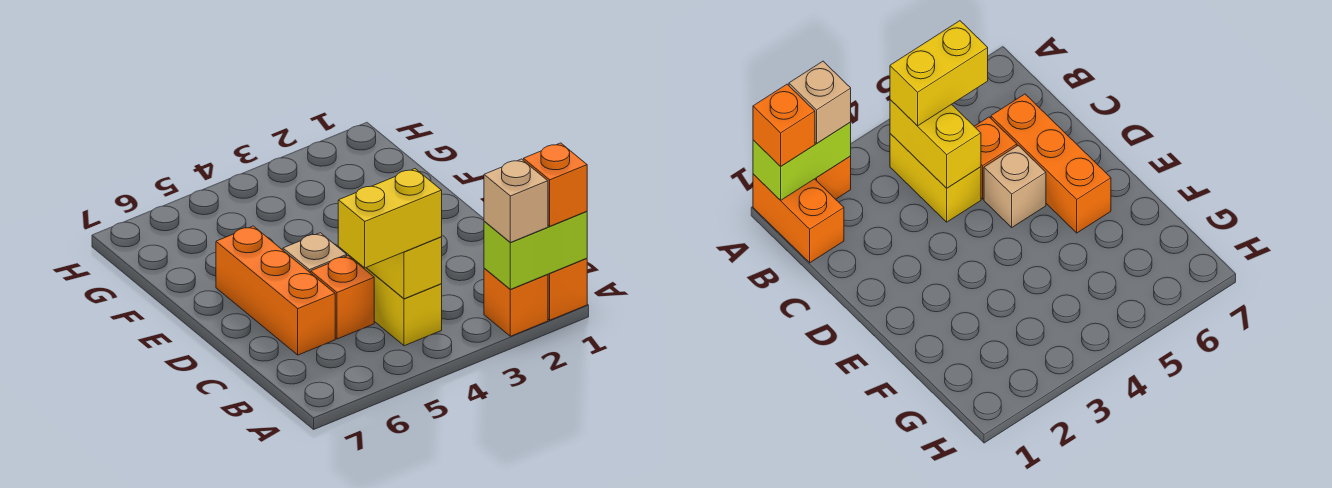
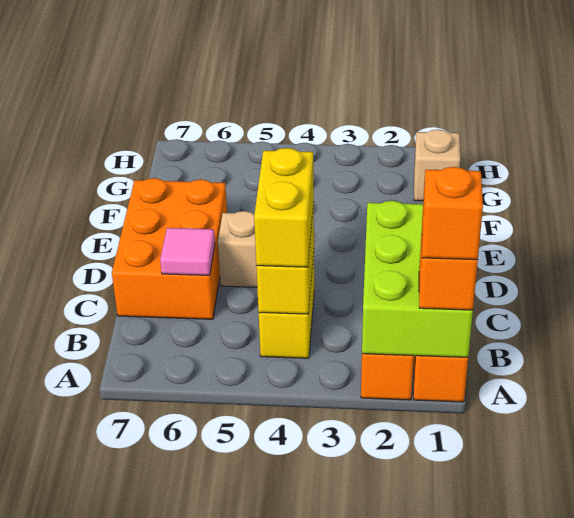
lime brick A1:A2 level 2 -> lime brick A1:C2 level 2
tan brick A2 level 3 -> tan brick G1 level 1
yellow brick B4:B5 level 3 -> yellow brick B4:C4 level 3
orange brick C5 level 1 -> orange brick A1 level 4
orange brick C6:E6 level 1 -> orange brick C6:E7 level 1
none -> pink tile C6 level 2

